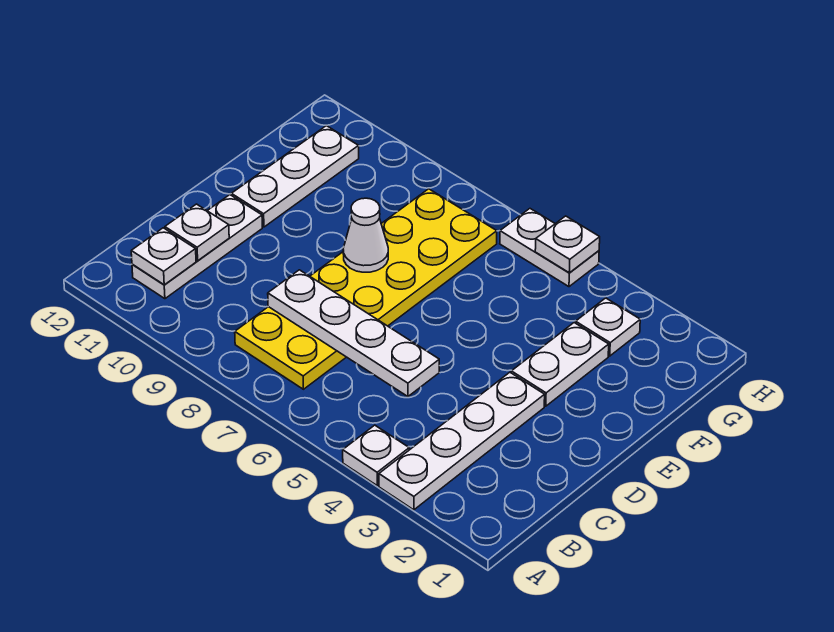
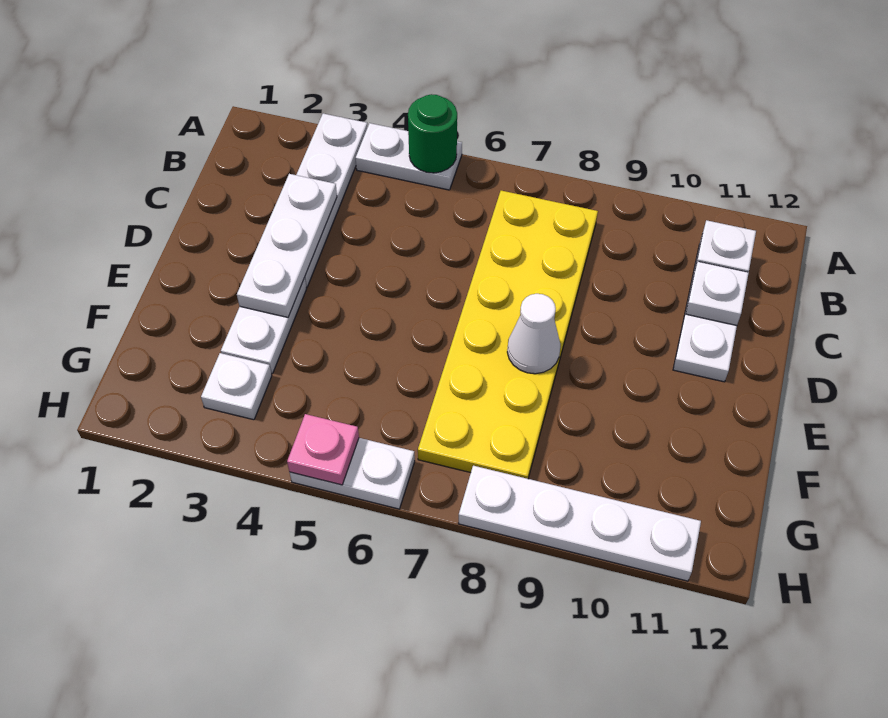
white plate A4 level 1 -> white plate A4:A5 level 1
none -> green round brick A5 level 2
white plate C5:C8 level 2 -> white plate H8:H11 level 1
white plate E11:G11 level 1 -> white plate C3:E3 level 2
white plate H5 level 2 -> pink plate H5 level 2

